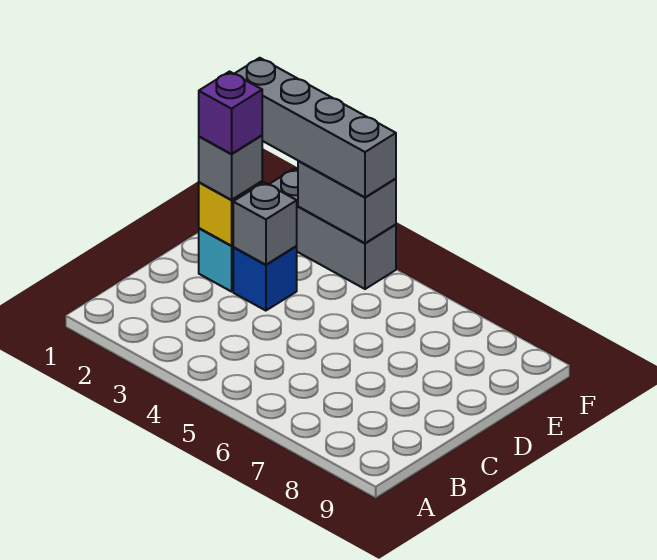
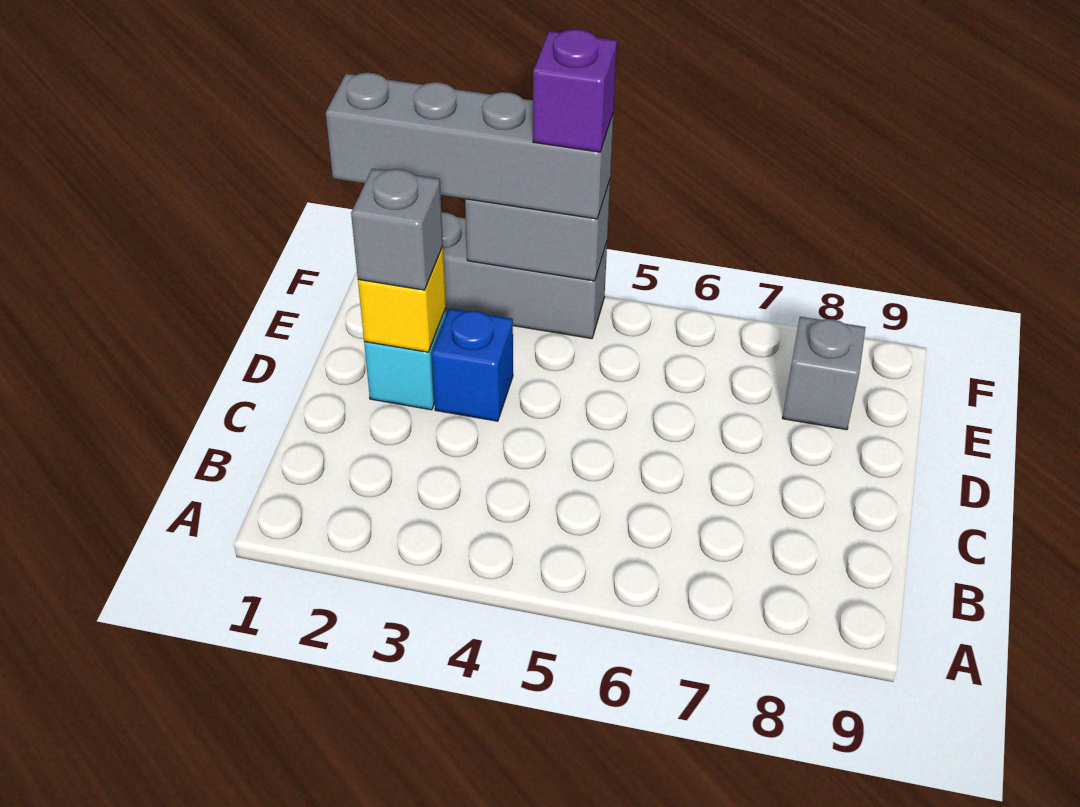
purple brick D2 level 4 -> purple brick F4 level 4
grey brick D3 level 2 -> grey brick E8 level 1

